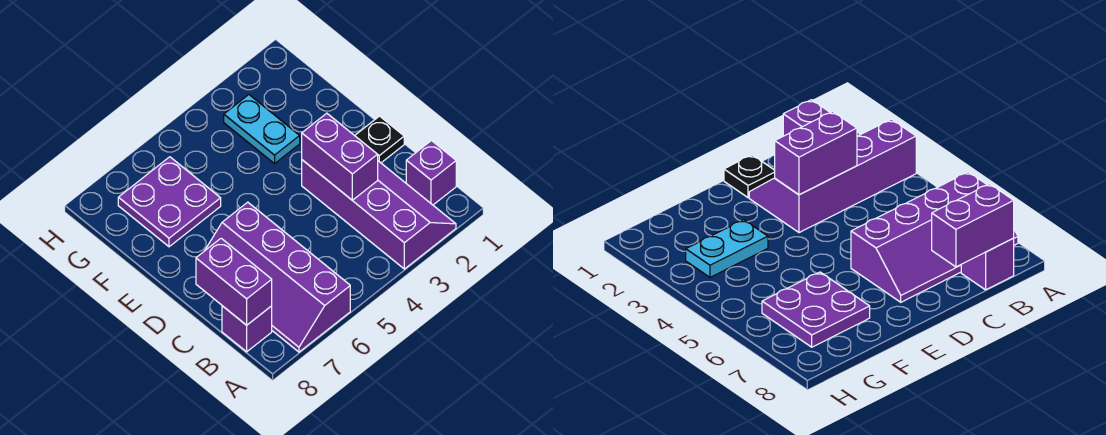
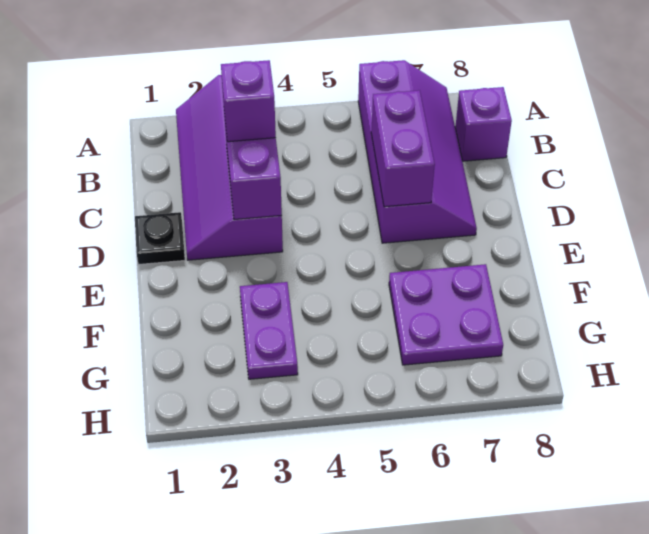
purple brick B1 level 1 -> purple brick C3 level 3
purple brick B8:C8 level 2 -> purple brick C6:D6 level 2
cyan plate F3:G3 level 1 -> purple plate F3:G3 level 1

